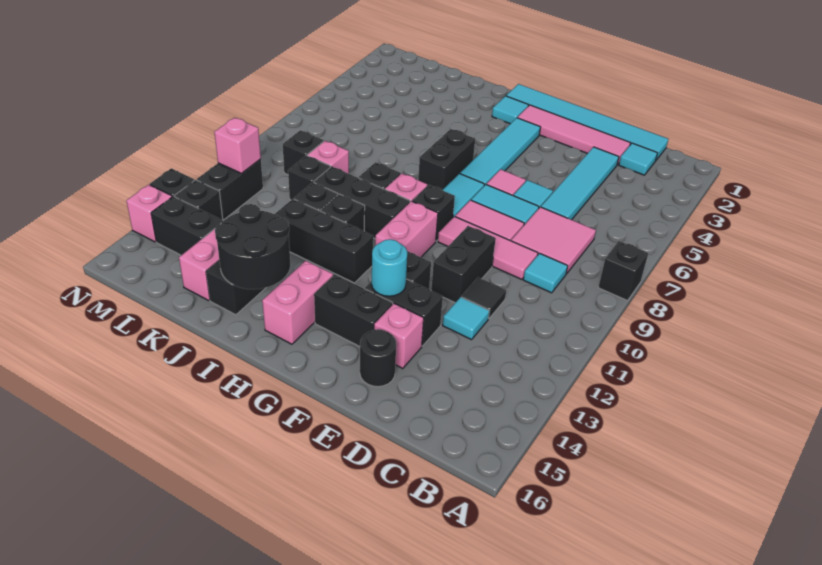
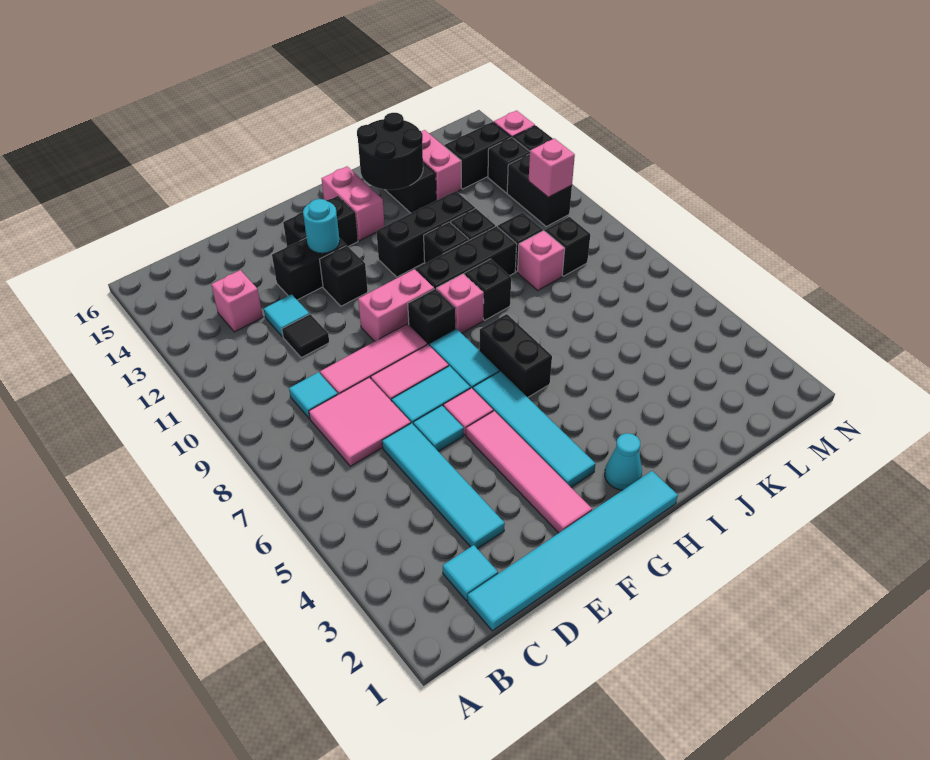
black brick A8 level 1 -> none
pink tile D2:G2 level 1 -> pink tile F2:F5 level 1
black brick E10:E11 level 1 -> none
pink brick E14 level 1 -> pink brick C13 level 1
black round brick E15 level 1 -> none
pink brick G10:G11 level 1 -> pink brick F10:G10 level 1
cyan tile H2 level 1 -> cyan cone H2 level 1

